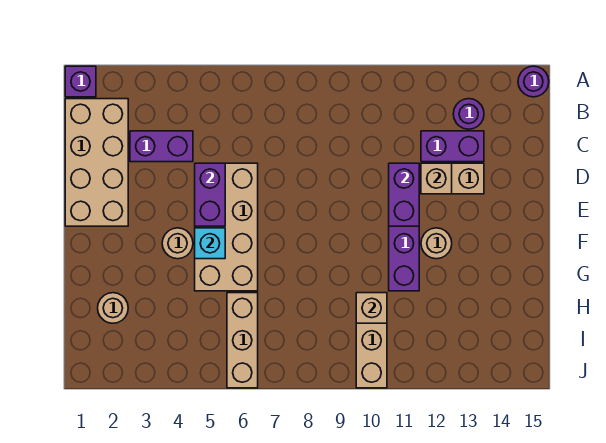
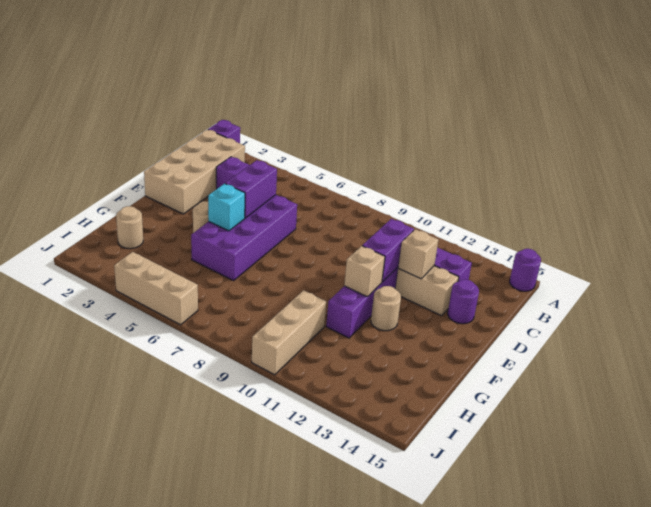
purple round brick B13 level 1 -> purple round brick D14 level 1
tan brick D5:G6 level 1 -> purple brick D5:G6 level 1
tan brick H6:J6 level 1 -> tan brick J4:J6 level 1
tan brick H10 level 2 -> tan brick F11 level 2

